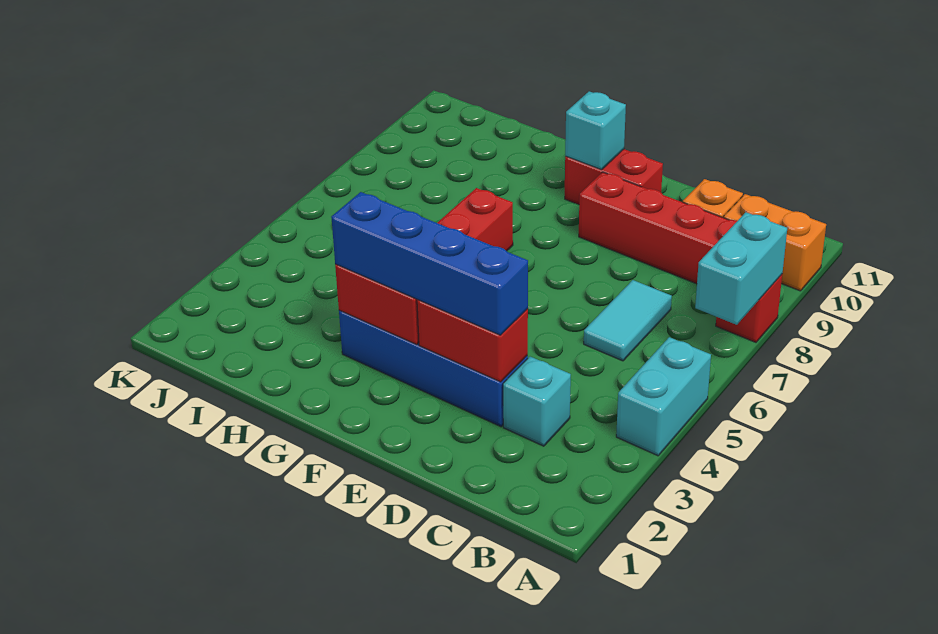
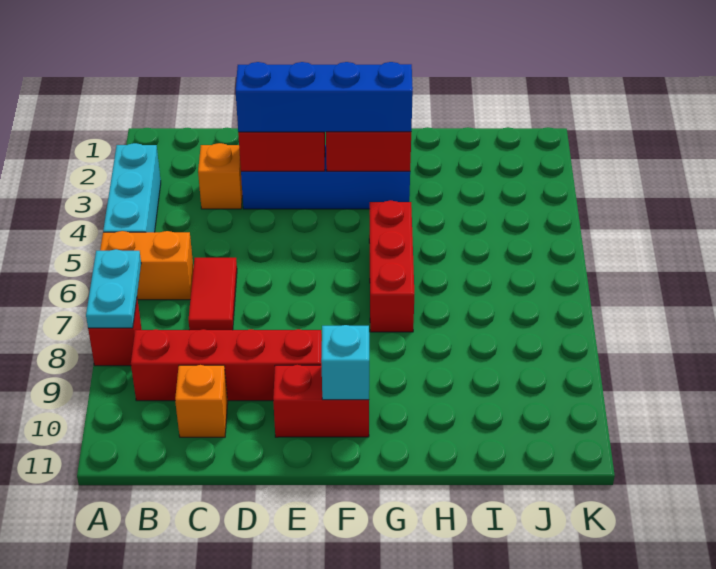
cyan brick A4:A5 level 1 -> cyan brick A3:A5 level 1
cyan brick A7:A8 level 2 -> cyan plate A7:A8 level 2
orange brick A10:B10 level 1 -> orange brick A6:B6 level 1
cyan brick C3 level 1 -> orange brick C3 level 1
cyan tile C6:C7 level 1 -> red tile C6:C7 level 1

